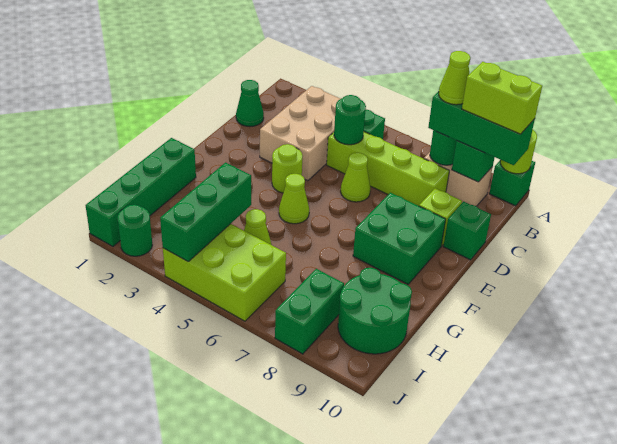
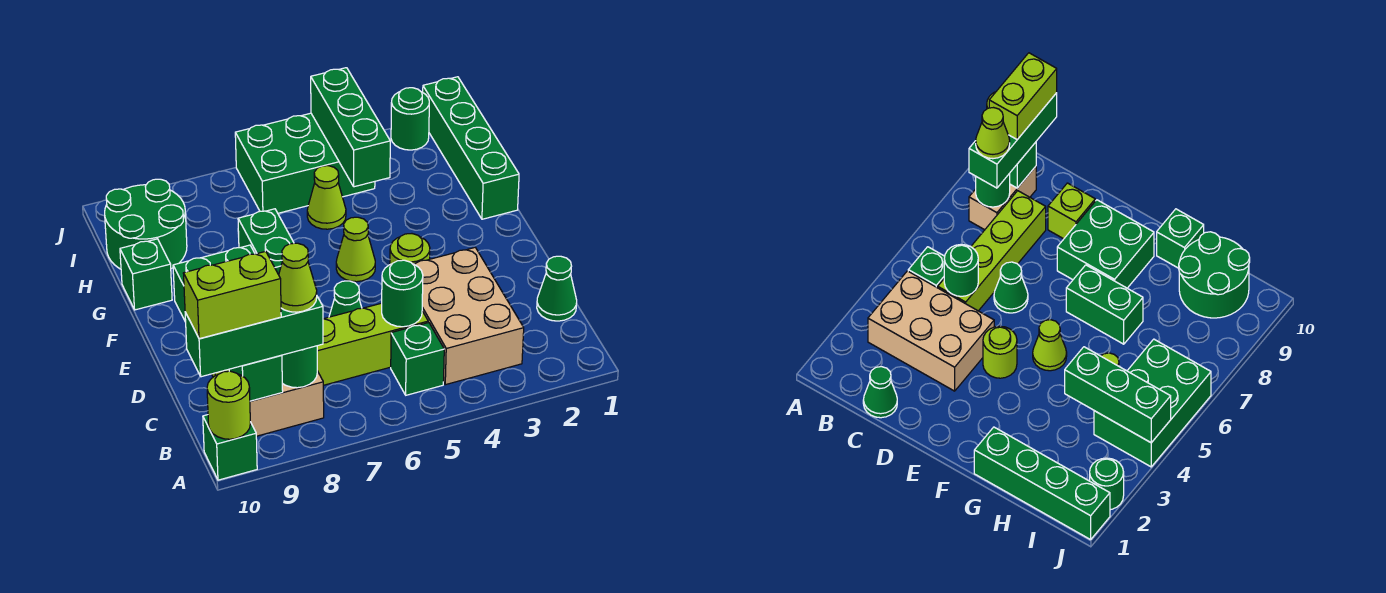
lime cone D6 level 1 -> green cone D6 level 1
green brick D10 level 1 -> green brick G10 level 1
lime brick I4:J6 level 1 -> green brick I4:J6 level 1
green brick I8:J8 level 1 -> green brick F7:G7 level 1

